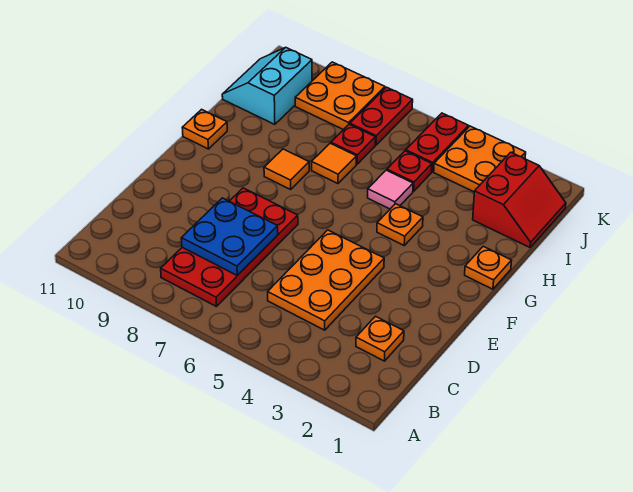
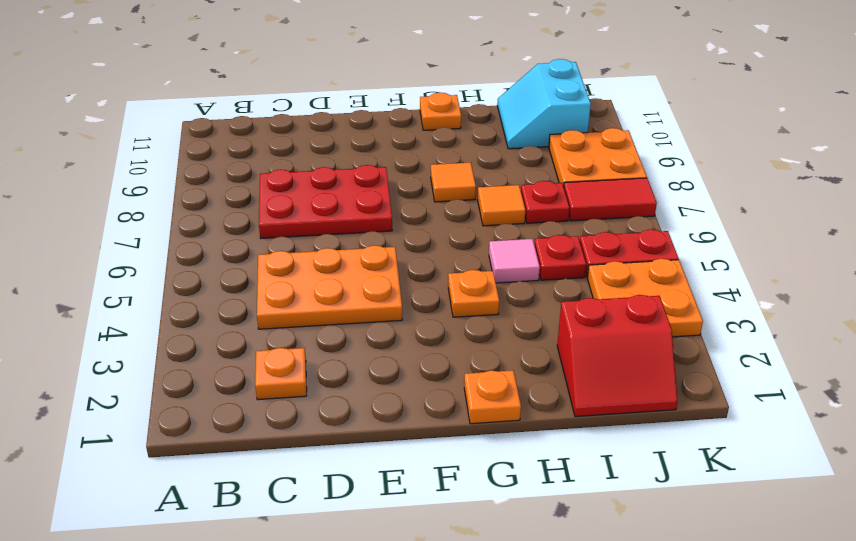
red plate B7:E8 level 1 -> red plate C7:E8 level 1
blue plate C7:D8 level 2 -> none
cyan slope I10:J11 level 1 top 10 -> cyan slope I10:J11 level 1 top J
red plate J7:K7 level 1 -> red tile J7:K7 level 1

